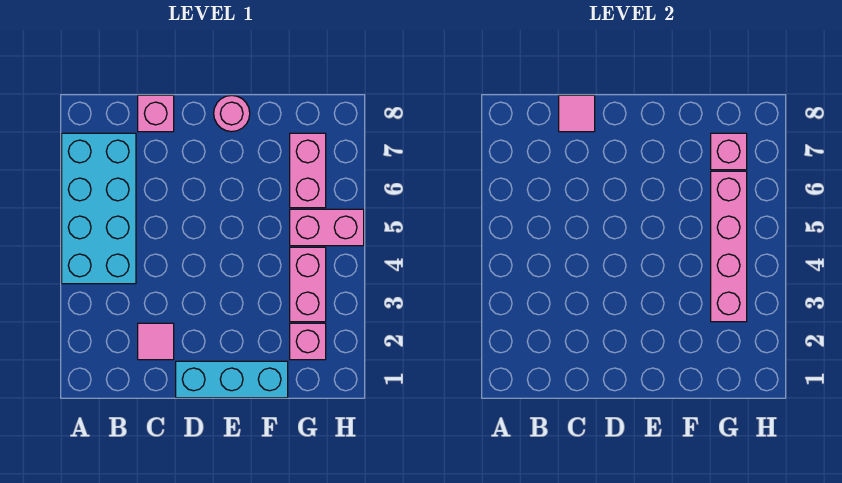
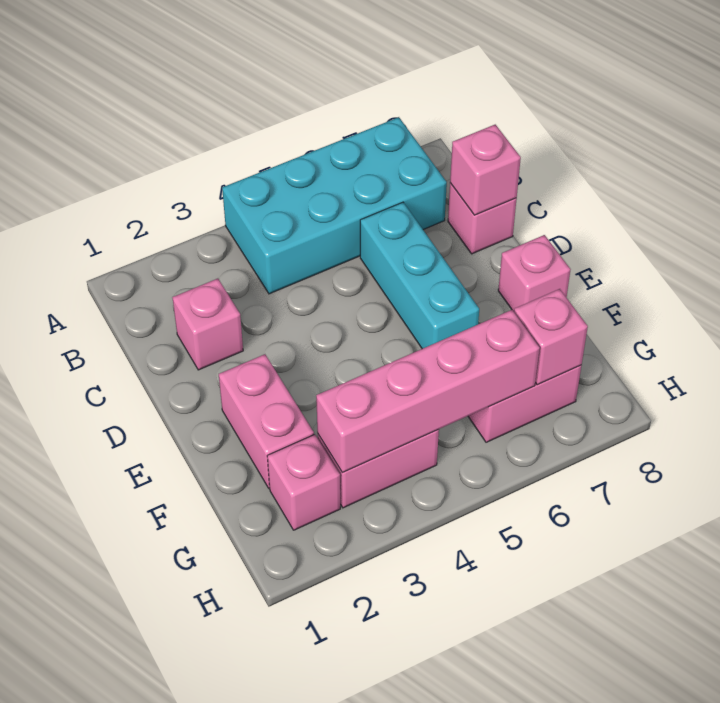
pink tile C2 level 1 -> pink brick C2 level 1
pink tile C8 level 2 -> pink brick C8 level 2
cyan brick D1:F1 level 1 -> cyan brick C6:E6 level 1
pink round brick E8 level 1 -> pink brick E8 level 1
pink brick G5:H5 level 1 -> pink brick E2:F2 level 1

